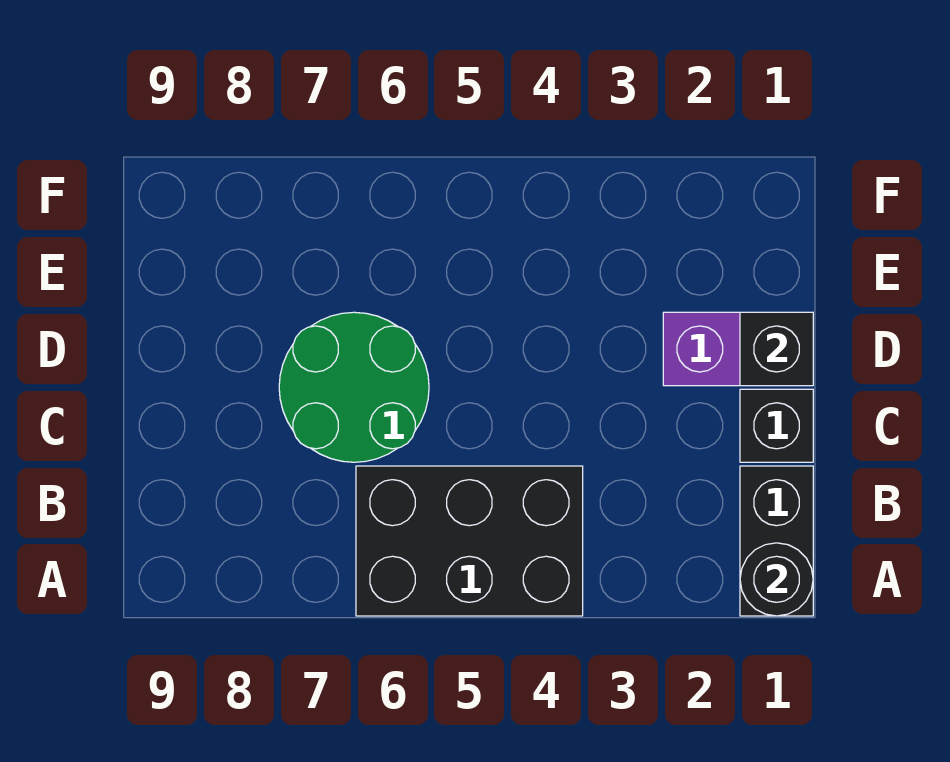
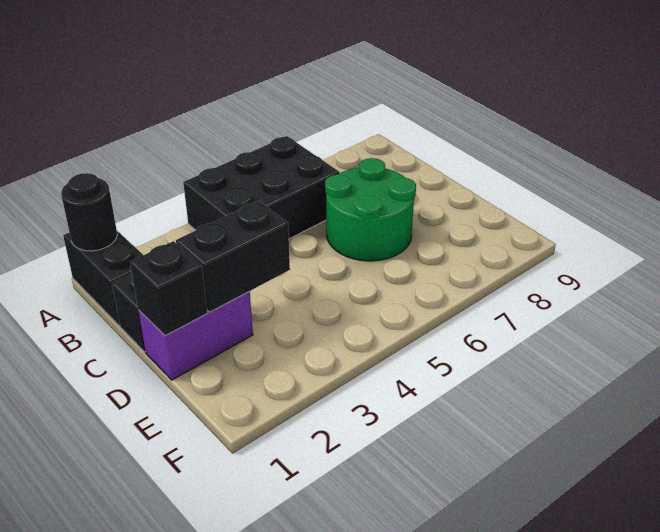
none -> black brick D2:D3 level 2

